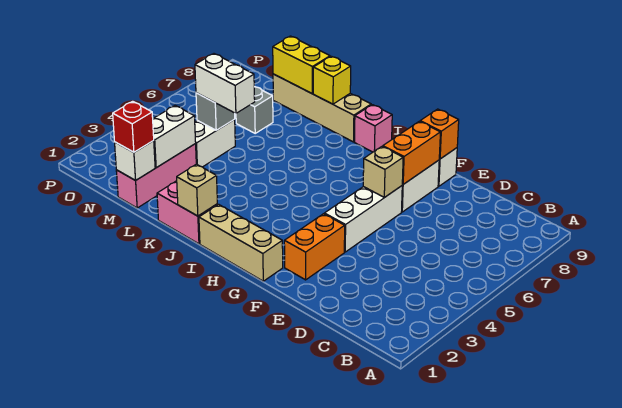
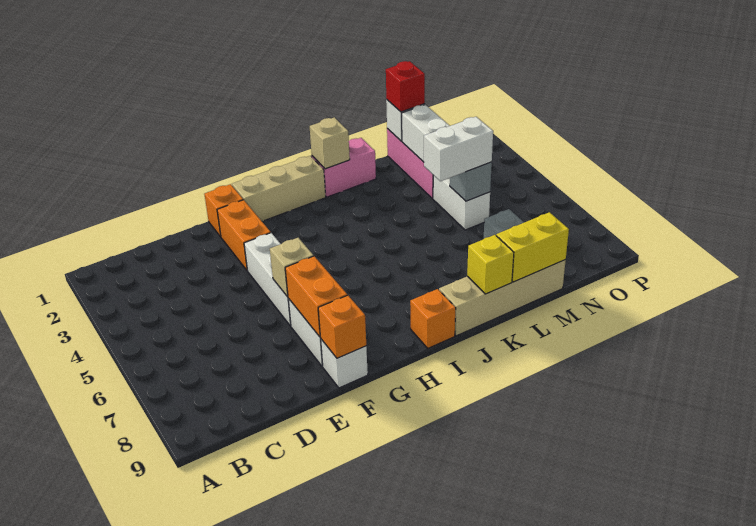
none -> orange brick F1 level 1
pink brick I9 level 1 -> orange brick I9 level 1

